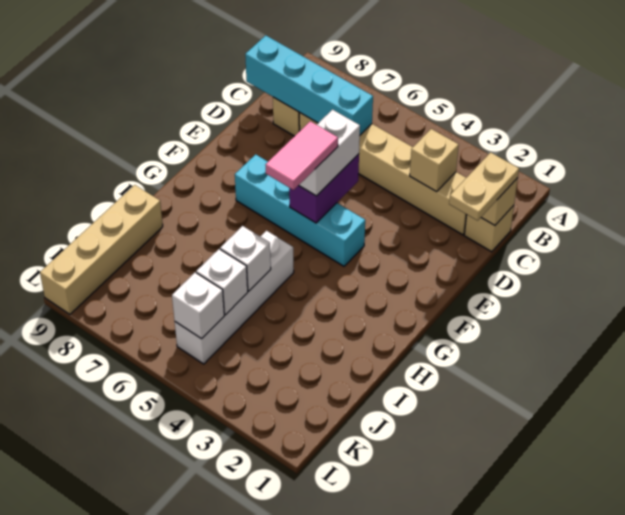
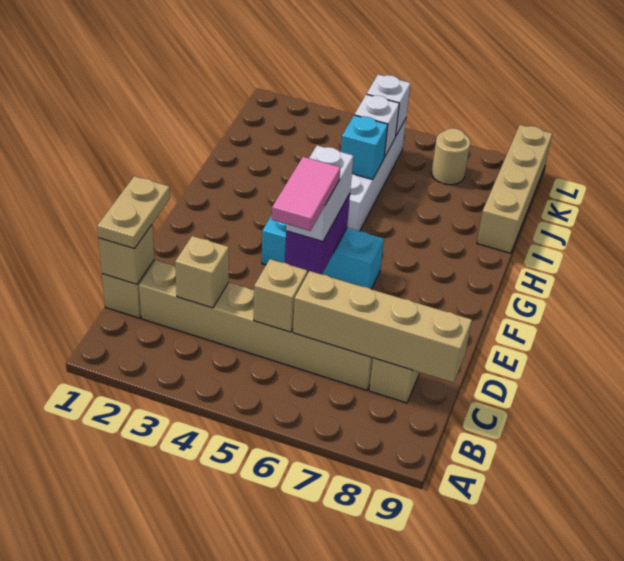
none -> tan brick C5 level 2
cyan brick C6:C9 level 2 -> tan brick C6:C9 level 2
cyan brick F4:F7 level 1 -> cyan brick F4:F6 level 1
pink tile F5:G5 level 4 -> pink tile D5:E5 level 4
white brick I5 level 2 -> cyan brick I5 level 2
none -> tan round brick K7 level 1

